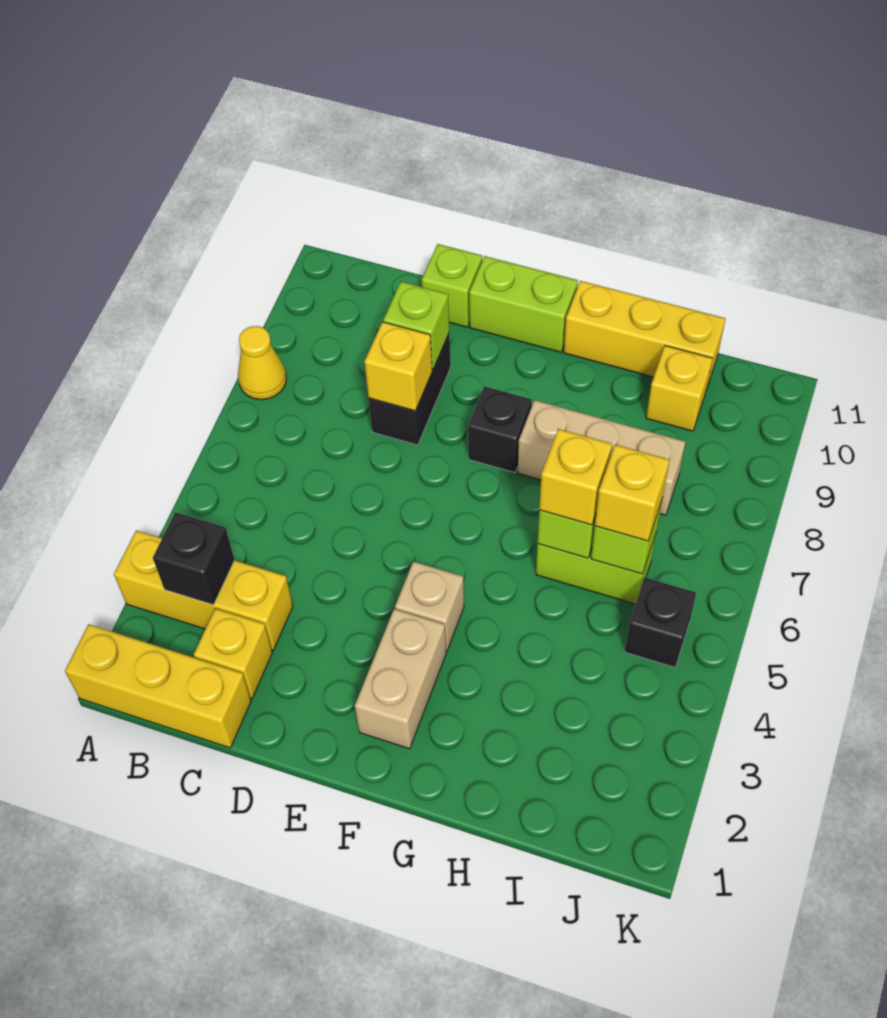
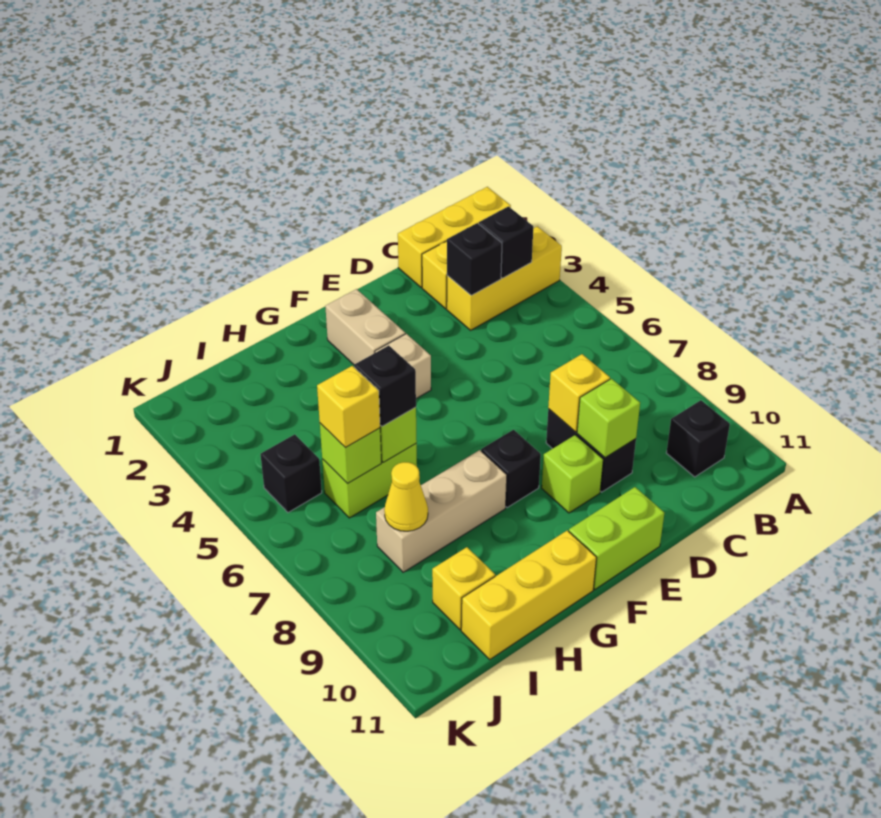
yellow cone A8 level 1 -> yellow cone I8 level 2
none -> black brick B10 level 1
none -> black brick C3 level 2
lime brick D11 level 1 -> lime brick E9 level 1
yellow brick H6 level 3 -> black brick H6 level 3

